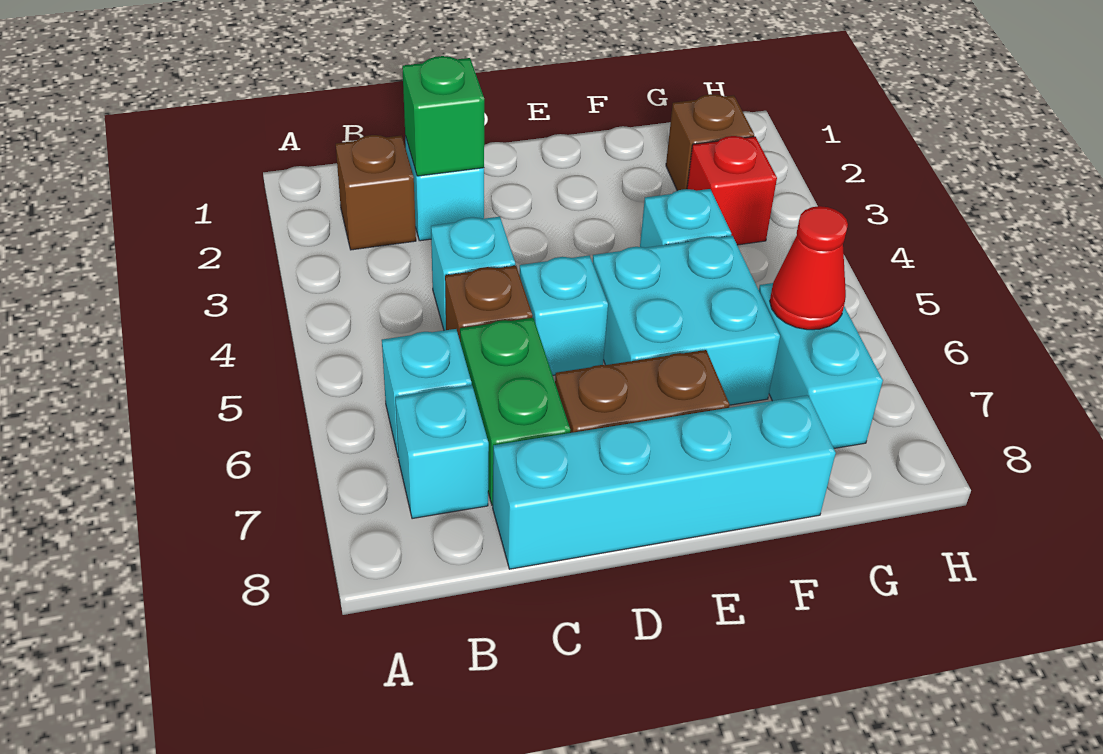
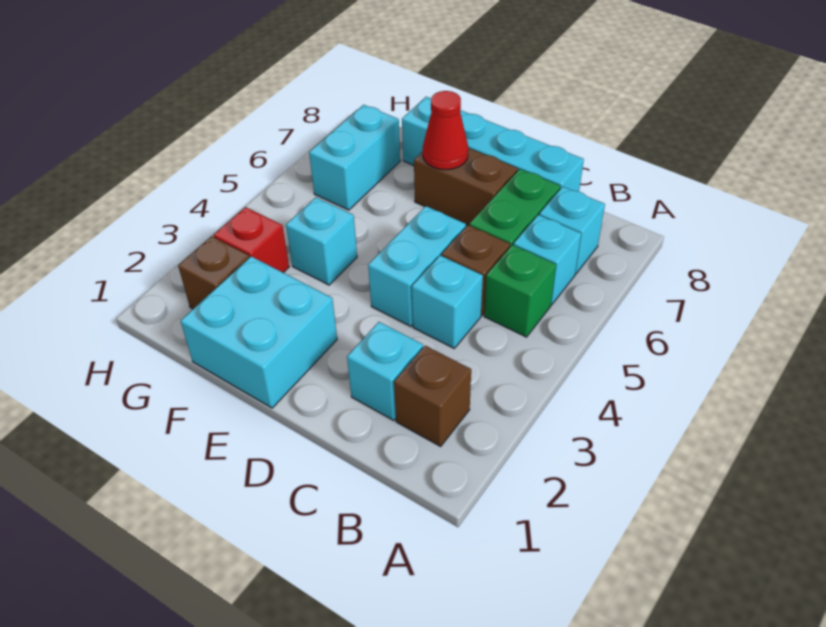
green brick C2 level 2 -> green brick B5 level 1
cyan brick D5 level 1 -> cyan brick D4:D5 level 1
cyan brick E5:F6 level 1 -> cyan brick E1:F2 level 1
red cone G6 level 2 -> red cone E7 level 2

